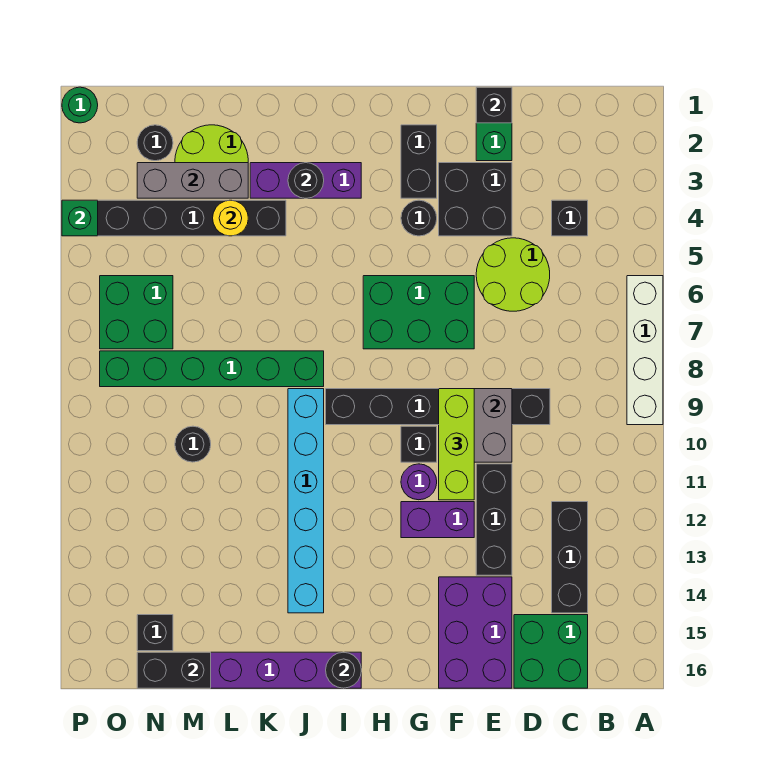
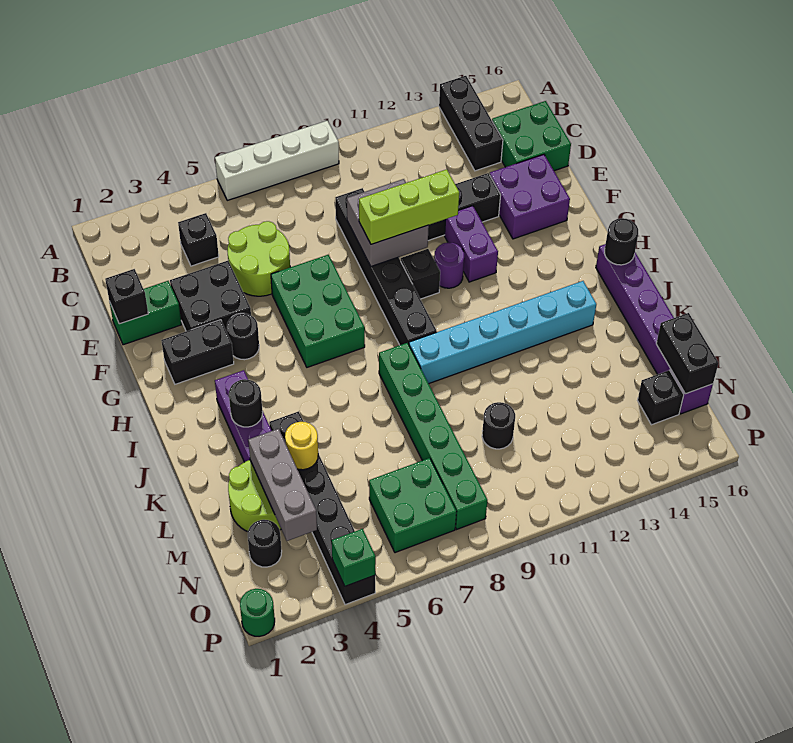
black brick C12:C14 level 1 -> black brick A14:C14 level 1
purple brick E14:F16 level 1 -> purple brick E14:F15 level 1

